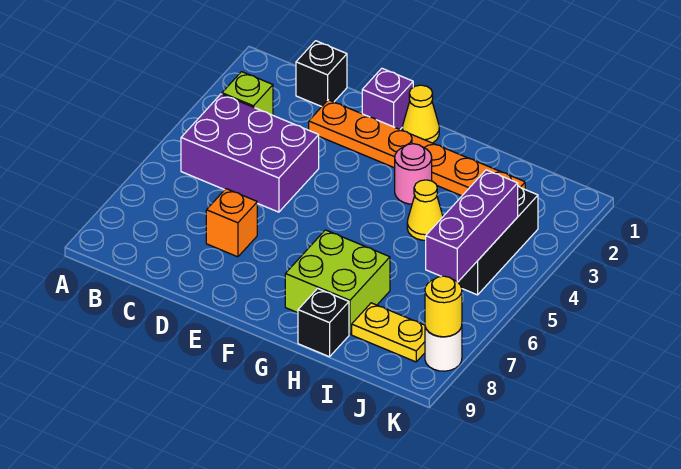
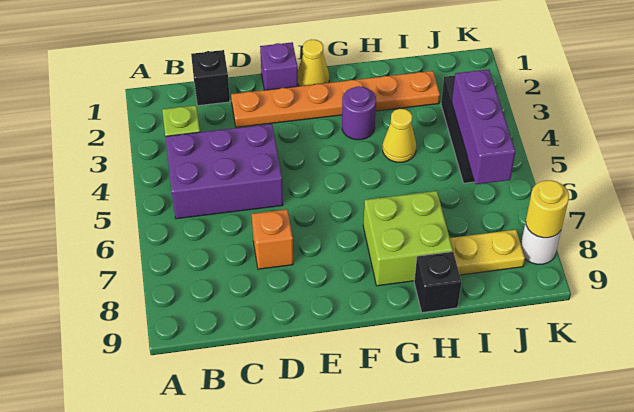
pink round brick G3 level 1 -> purple round brick G3 level 1

